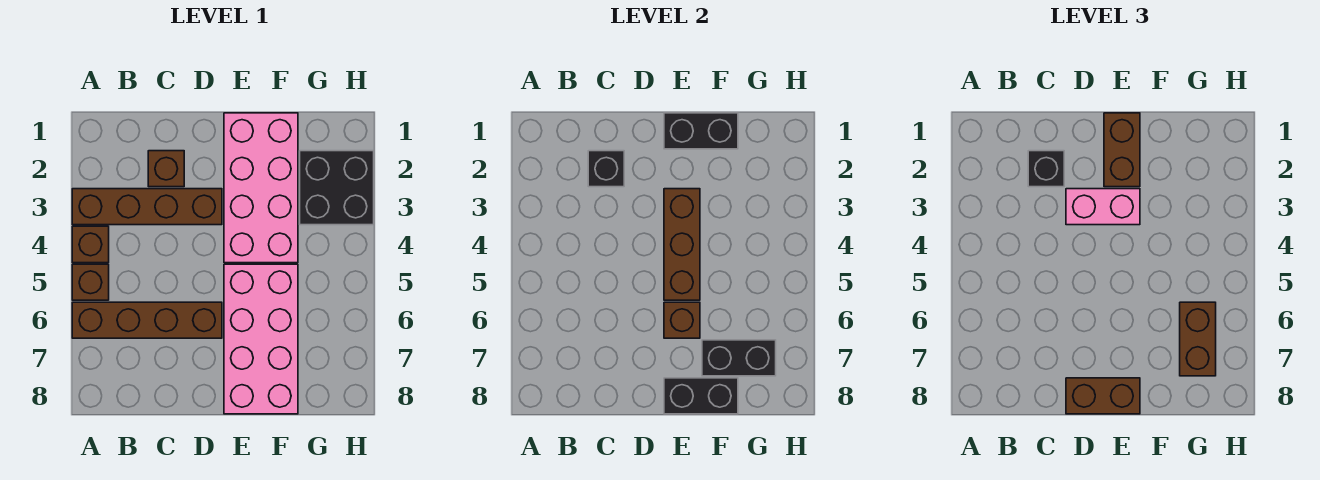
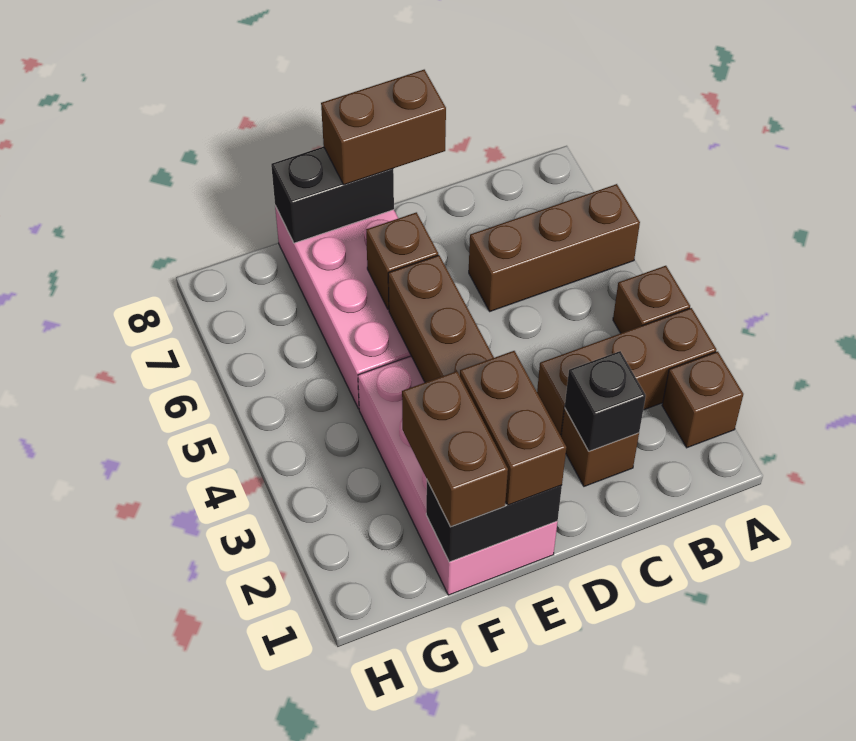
brown brick A3:D3 level 1 -> brown brick A3:C3 level 1
brown brick A5 level 1 -> brown brick A2 level 1
brown brick A6:D6 level 1 -> brown brick A6:C6 level 1
black brick C2 level 3 -> none
pink brick D3:E3 level 3 -> none
black brick F7:G7 level 2 -> none
black brick G2:H3 level 1 -> none
brown brick G6:G7 level 3 -> brown brick F1:F2 level 3

